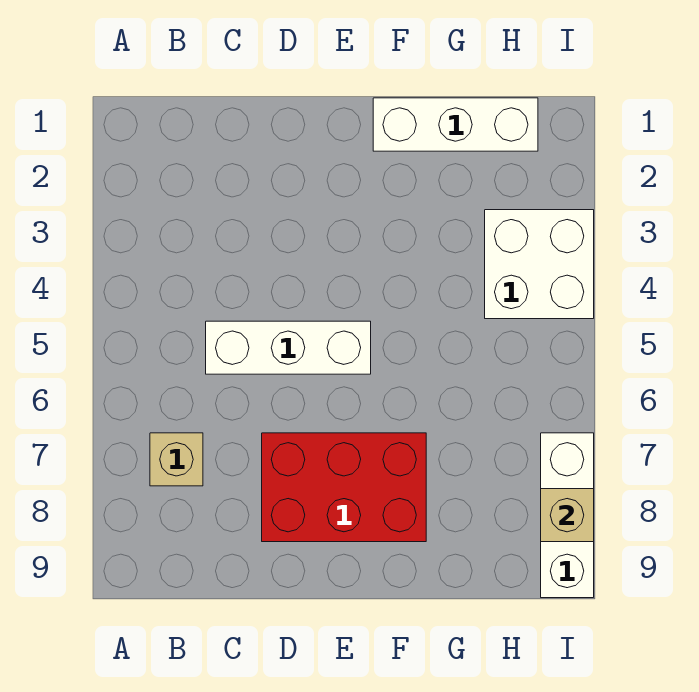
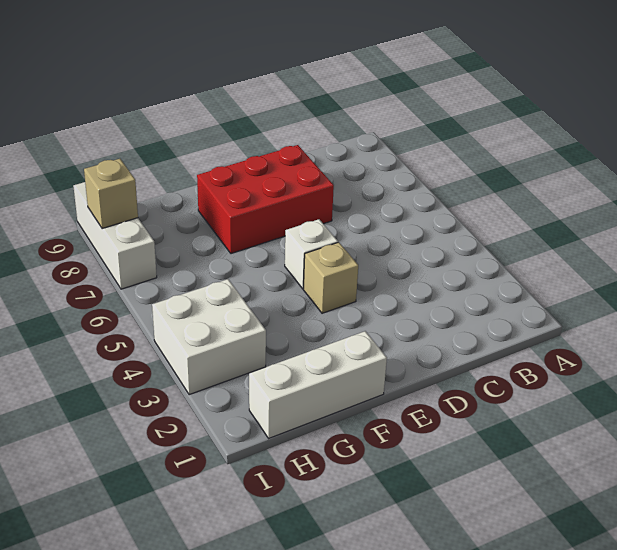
tan brick B7 level 1 -> tan brick E4 level 1
white brick C5:E5 level 1 -> white brick E5 level 1

